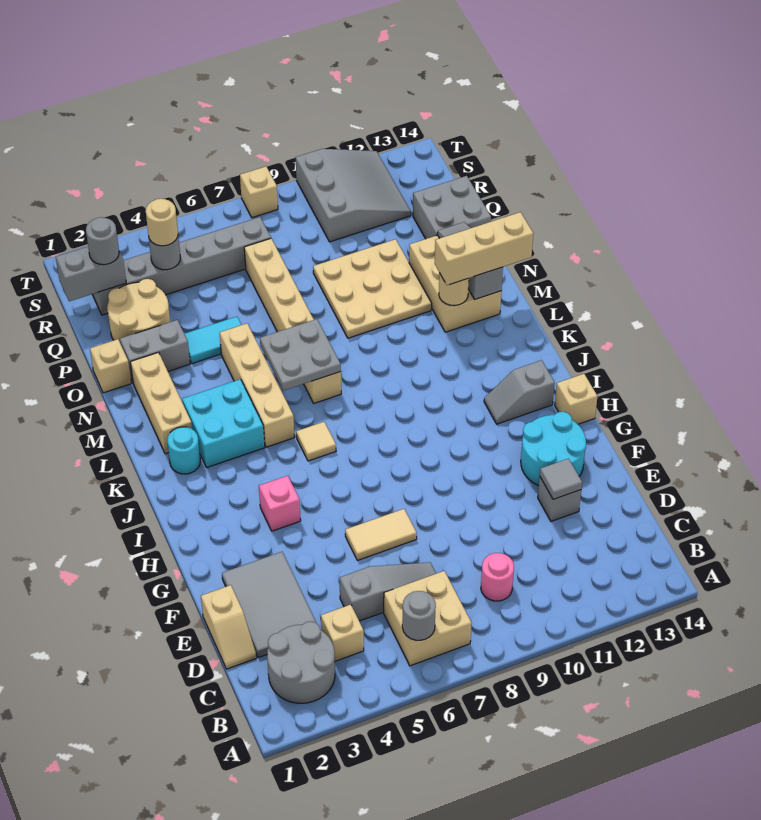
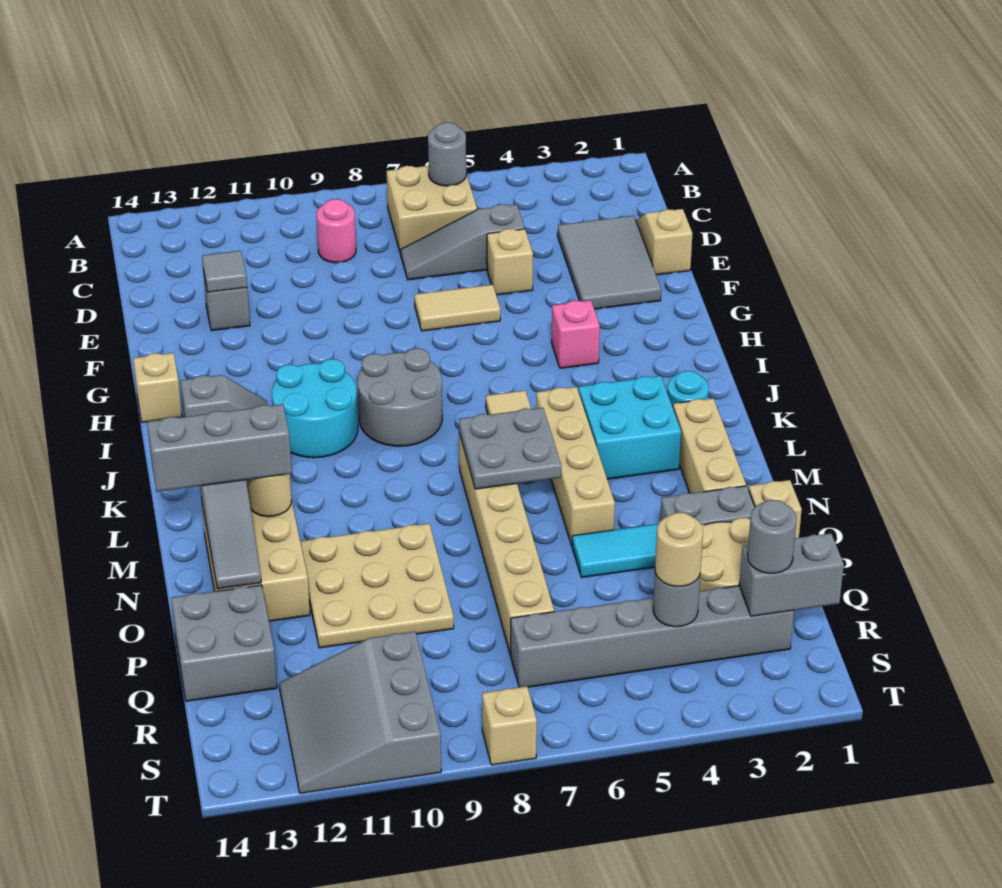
grey round brick B2:C3 level 1 -> grey round brick I8:J9 level 1
tan brick C4 level 1 -> tan brick E5 level 1
cyan round brick F12:G13 level 1 -> cyan round brick I10:J11 level 1
tan brick M12:M14 level 3 -> grey brick M12:M14 level 3

